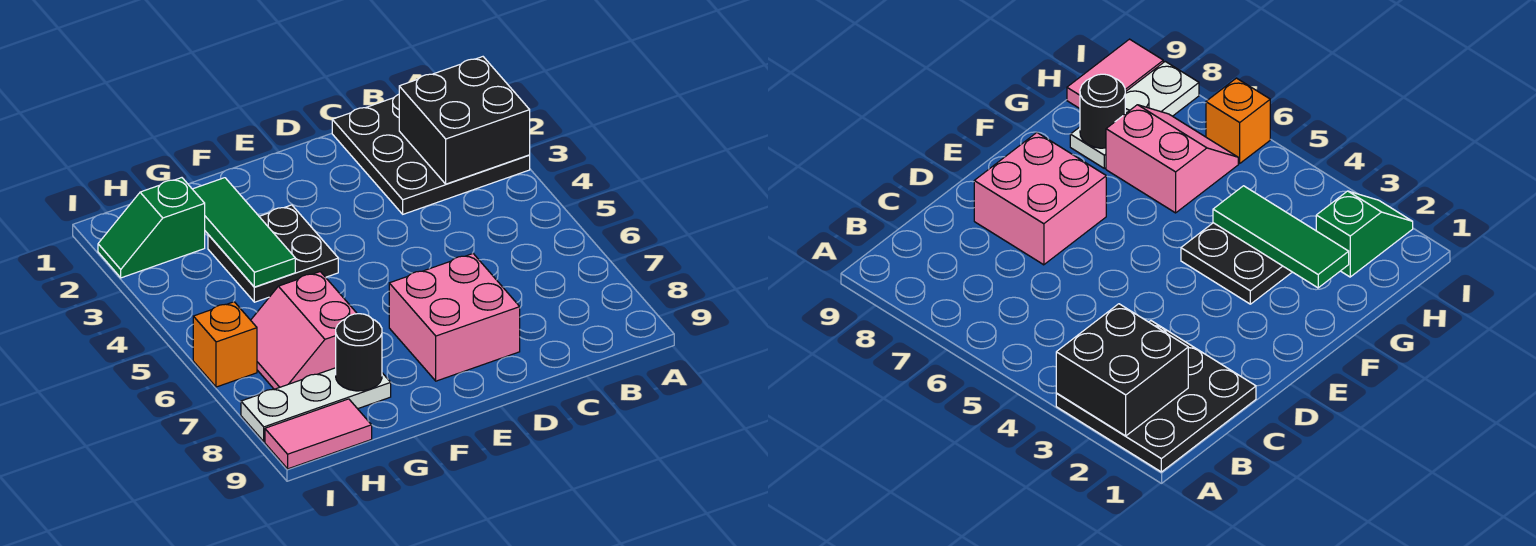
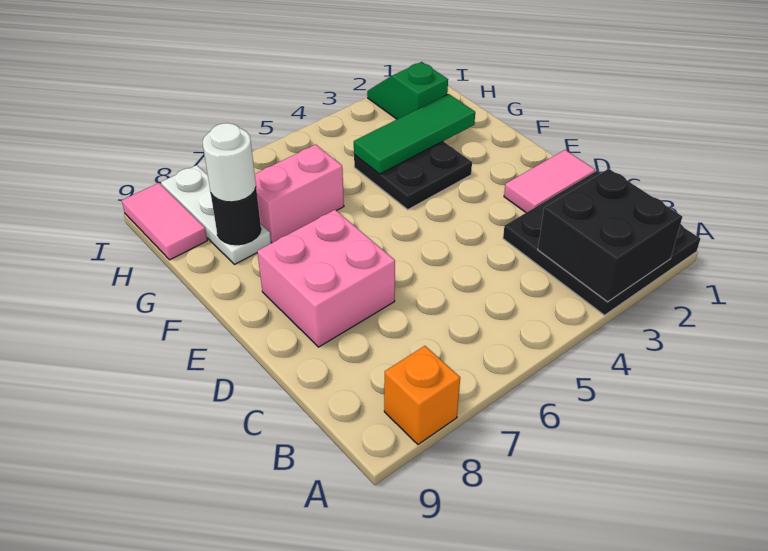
none -> pink tile D1:D2 level 1
none -> white round brick G8 level 3
orange brick I6 level 1 -> orange brick A8 level 1

